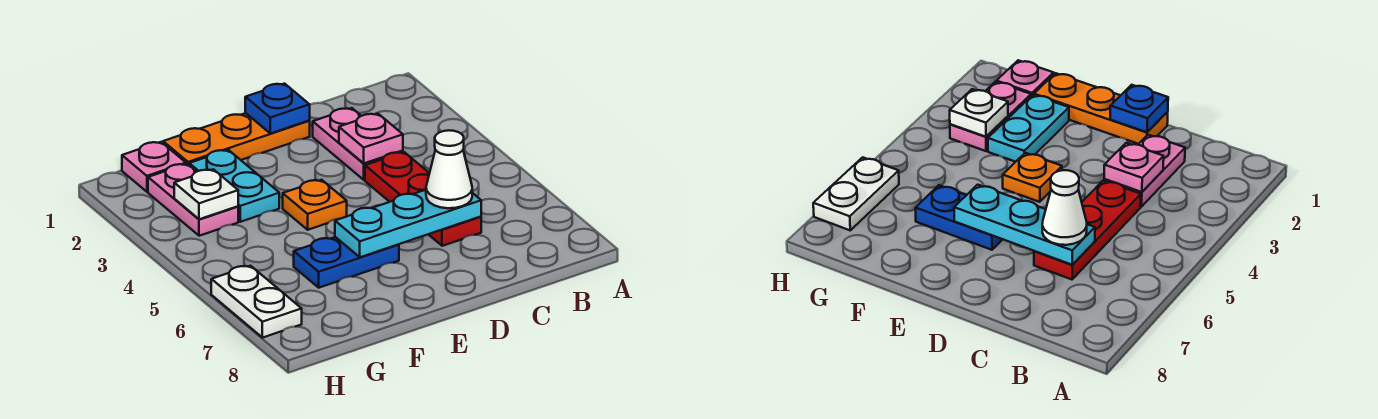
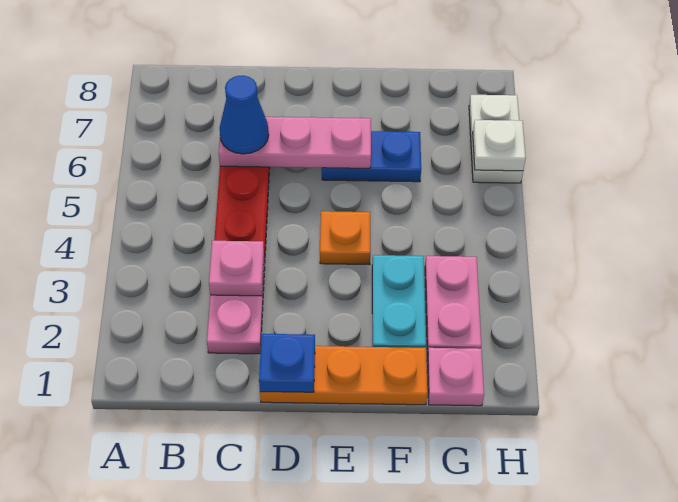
cyan plate C6:E6 level 2 -> pink plate C6:E6 level 2
white cone C6 level 3 -> blue cone C6 level 3
white plate G3 level 2 -> white plate H6 level 2

